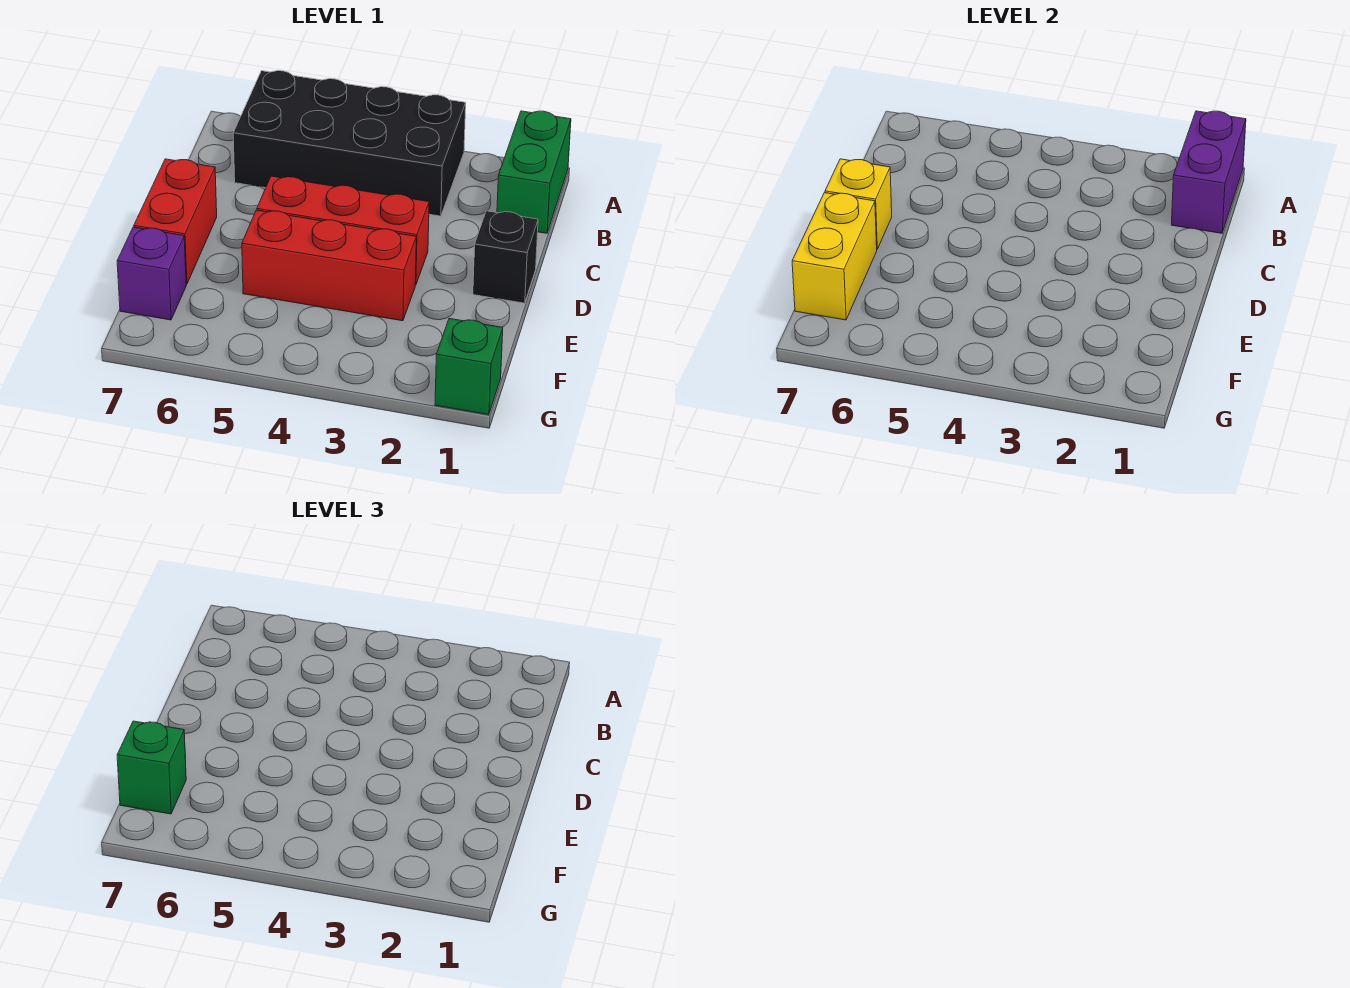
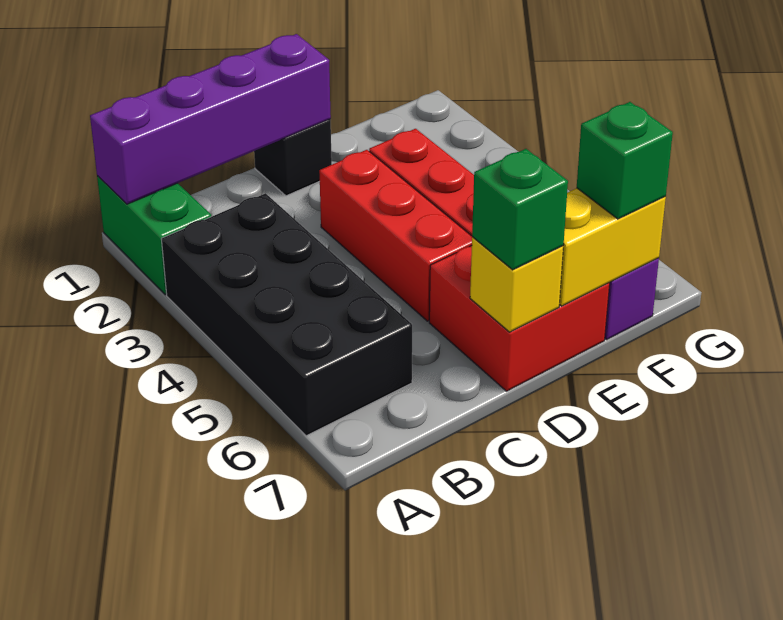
green brick A1:B1 level 1 -> green brick A1:A2 level 1
purple brick A1:B1 level 2 -> purple brick A1:D1 level 2
red brick D7:E7 level 1 -> red brick D6:E7 level 1
green brick G1 level 1 -> green brick D7 level 3

